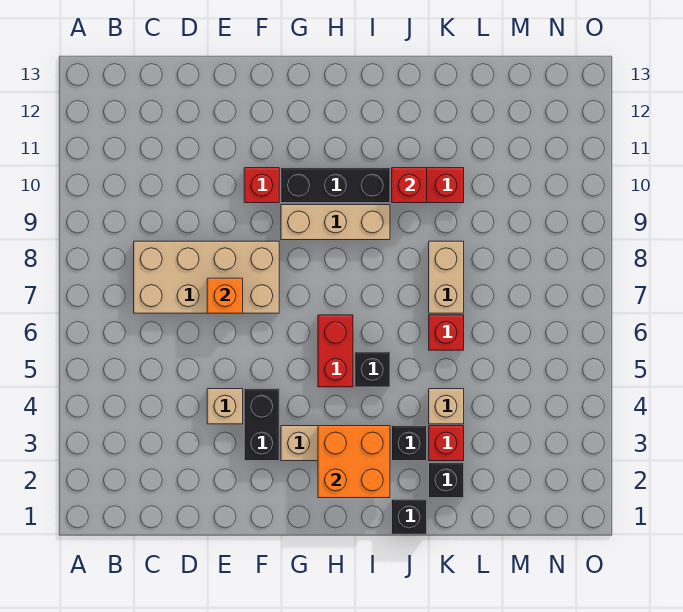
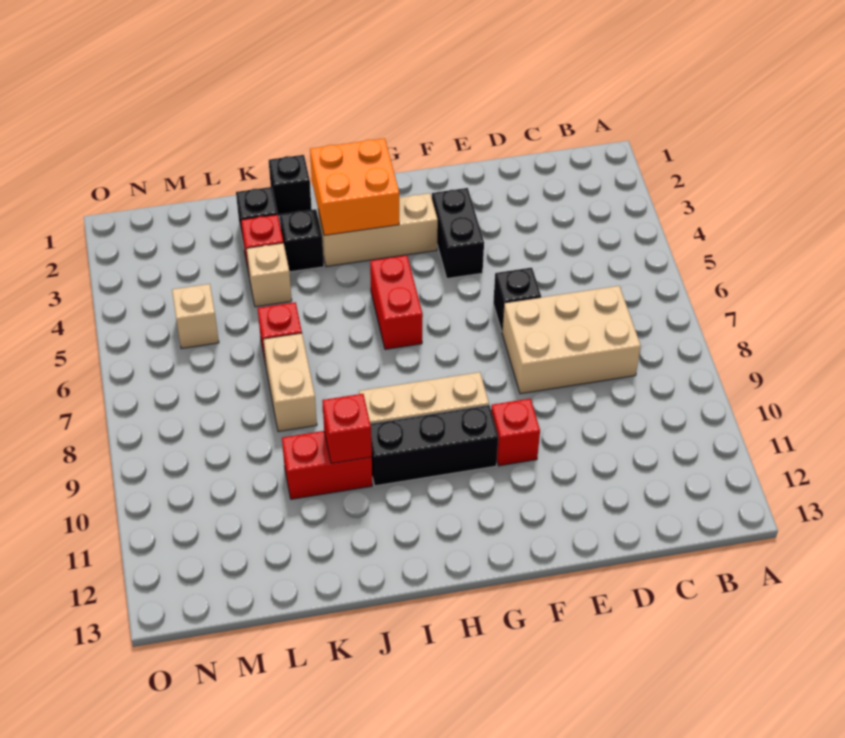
tan brick C7:F8 level 1 -> tan brick C7:E8 level 1
tan brick E4 level 1 -> tan brick M5 level 1
orange brick E7 level 2 -> none
black brick I5 level 1 -> black brick E6 level 1

